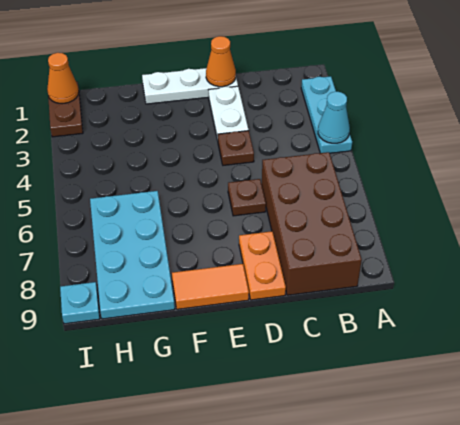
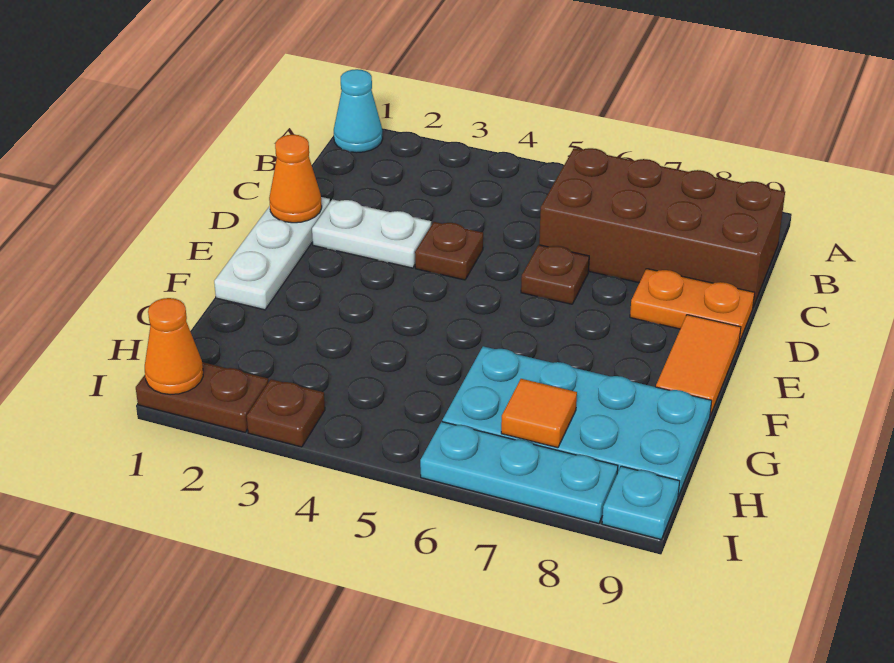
cyan plate A2:A4 level 1 -> cyan plate I6:I8 level 1
cyan cone A4 level 2 -> cyan cone A1 level 1
none -> orange tile H7 level 2
none -> brown plate I3 level 1

